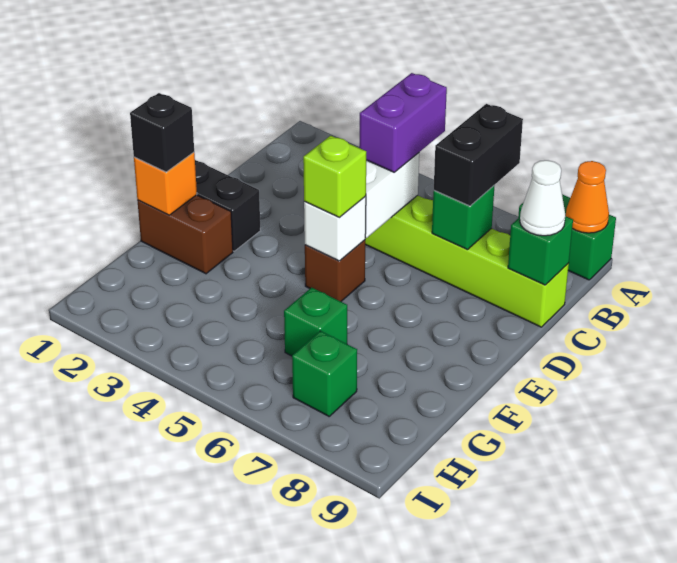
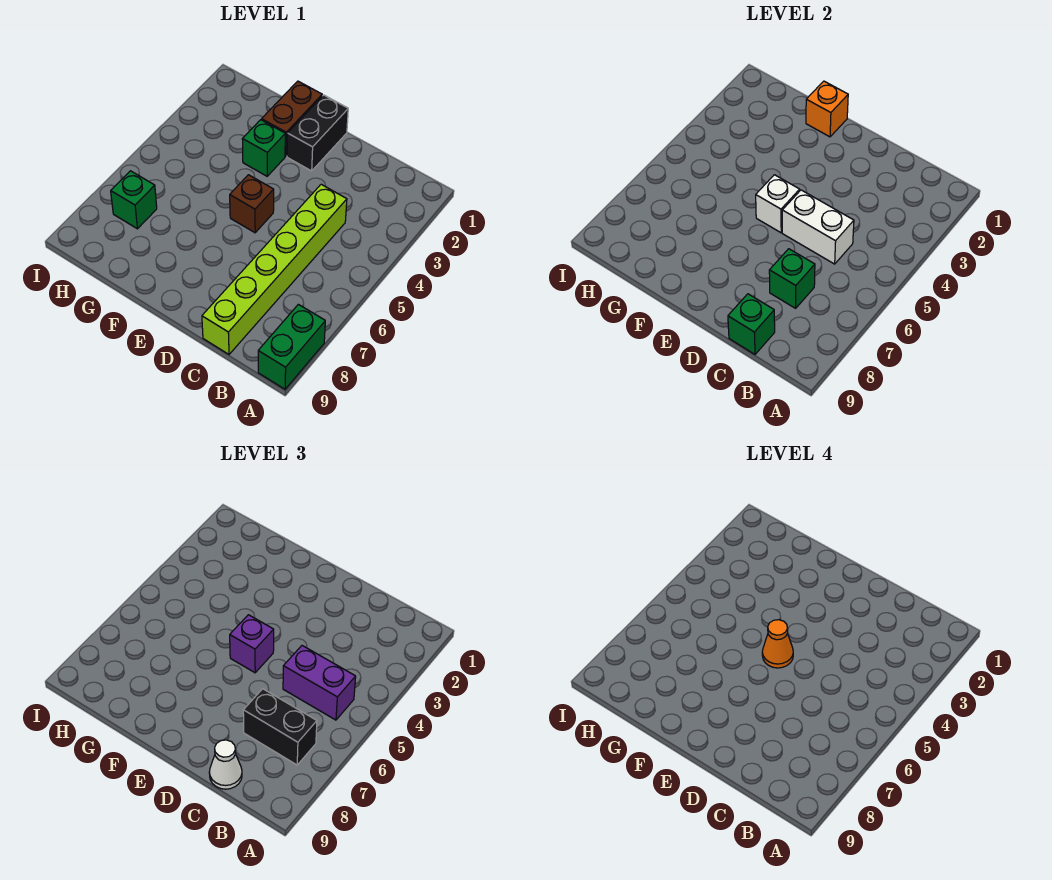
orange cone A9 level 2 -> orange cone E5 level 4
lime brick E5 level 3 -> purple brick E5 level 3
black brick F1 level 3 -> none
green brick G6 level 1 -> green brick F3 level 1

